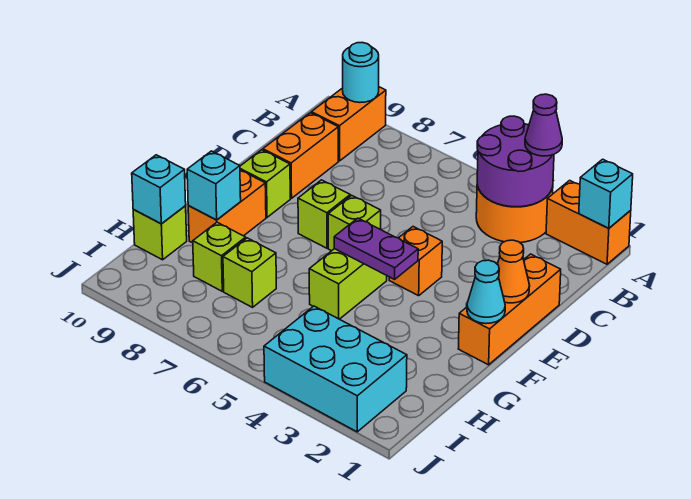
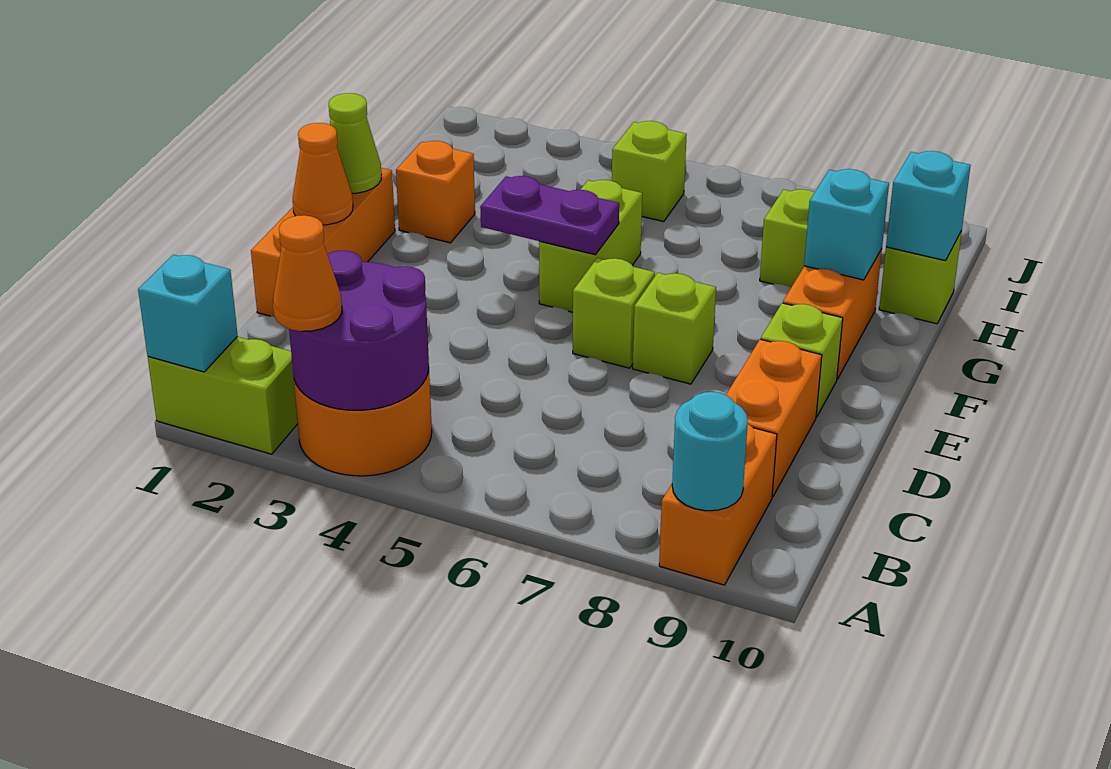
orange brick A1:A2 level 1 -> lime brick A1:A2 level 1
purple cone A3 level 3 -> orange cone A3 level 3
orange brick E4 level 1 -> orange brick G2 level 1
cyan cone F1 level 2 -> lime cone F1 level 2
lime brick H7 level 1 -> lime brick I5 level 1
cyan brick I2:J4 level 1 -> none

